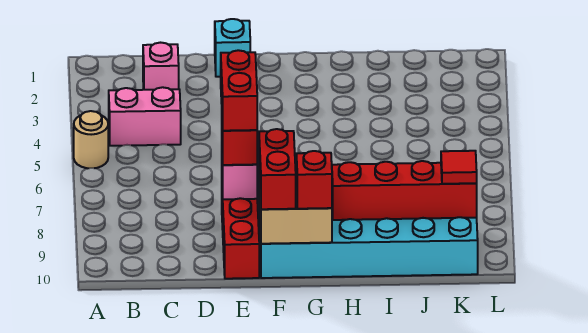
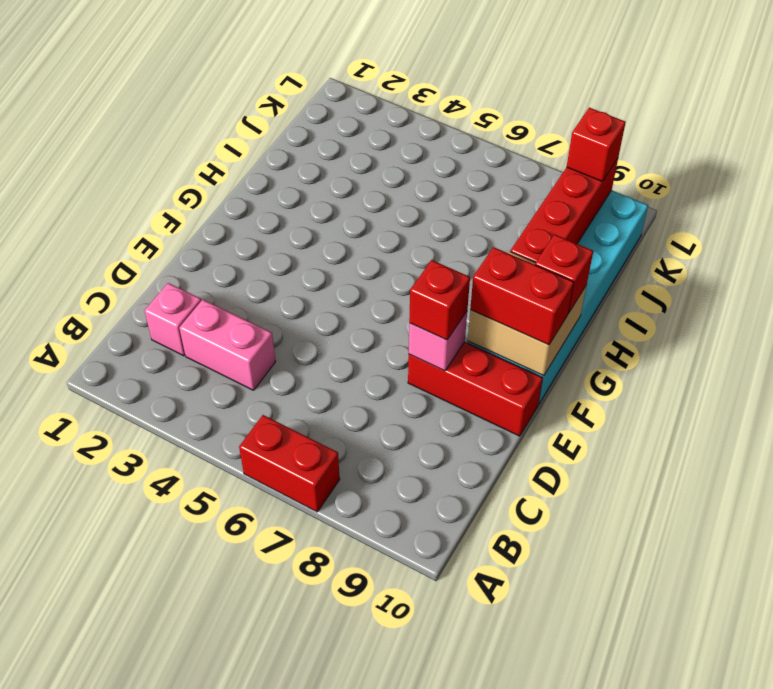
tan round brick A5 level 1 -> none
pink brick B4:C4 level 1 -> pink brick C3:C4 level 1
cyan brick E1 level 1 -> none
red brick E7:E8 level 4 -> red brick A6:A7 level 1
red tile K9 level 3 -> red brick K9 level 3

